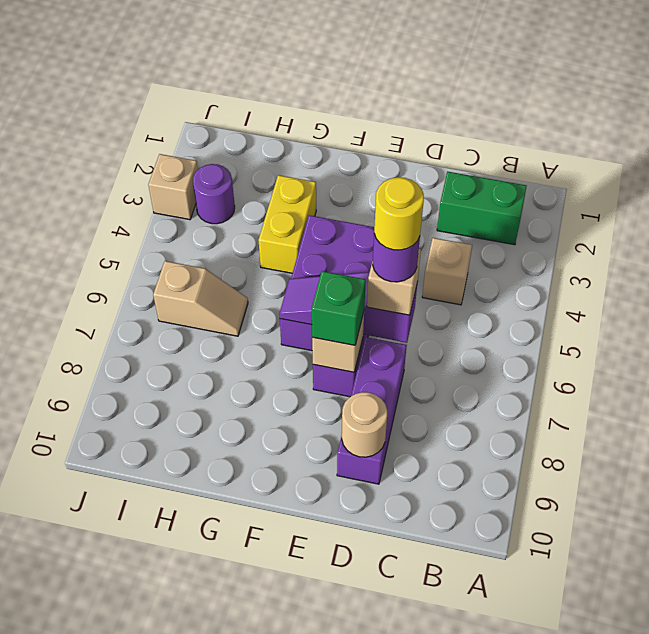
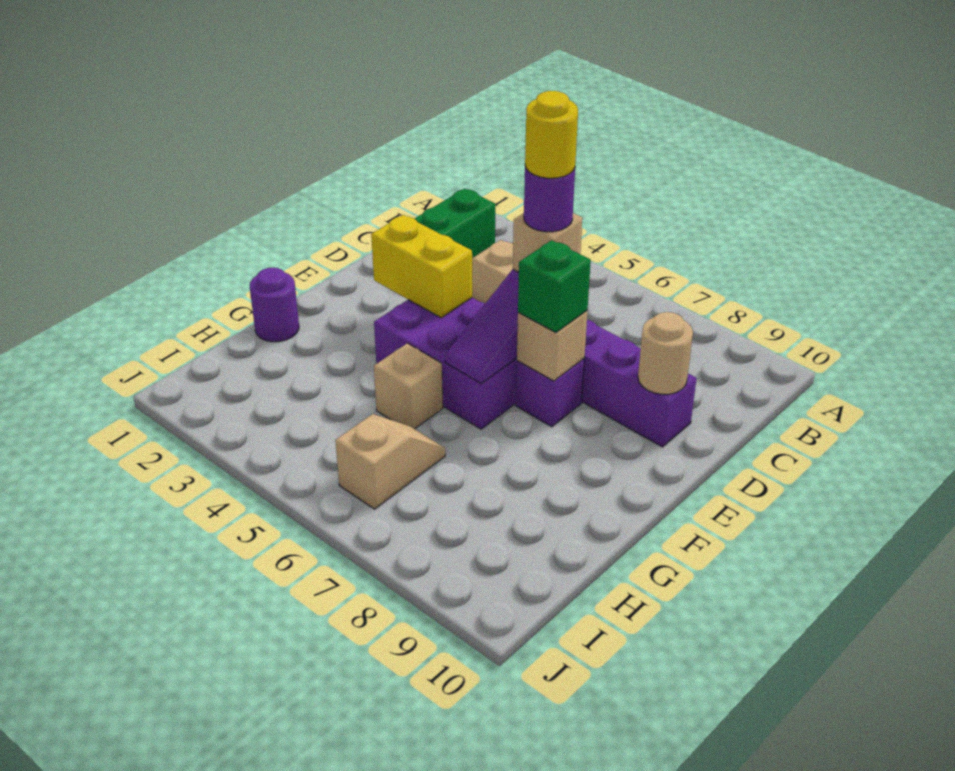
yellow brick G3:G4 level 1 -> yellow brick E3:E4 level 2
purple round brick I3 level 1 -> purple round brick G1 level 1
tan brick J3 level 1 -> tan brick G5 level 1

